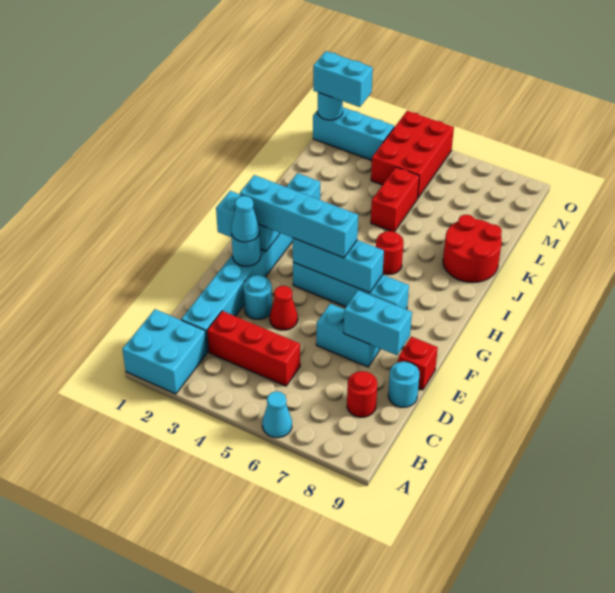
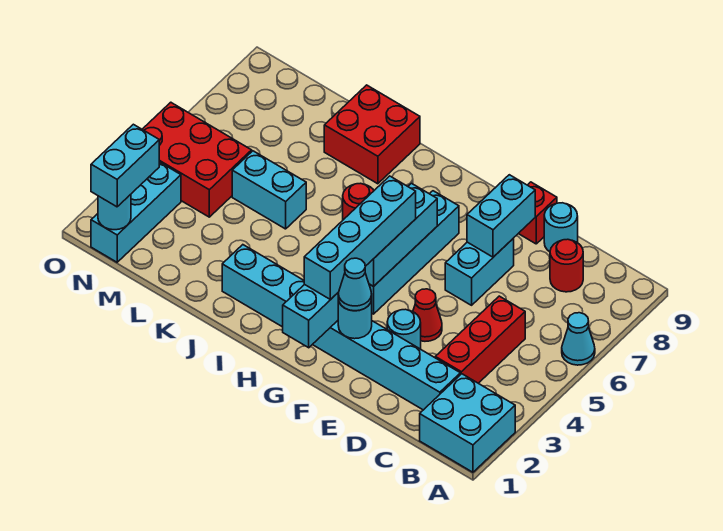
red round brick J8:K9 level 1 -> red brick J8:K9 level 1
red brick K5:L5 level 1 -> cyan brick K5:L5 level 1

